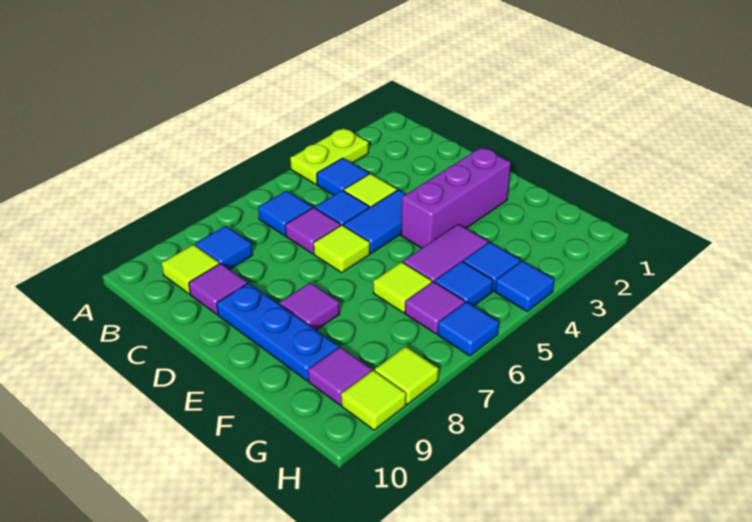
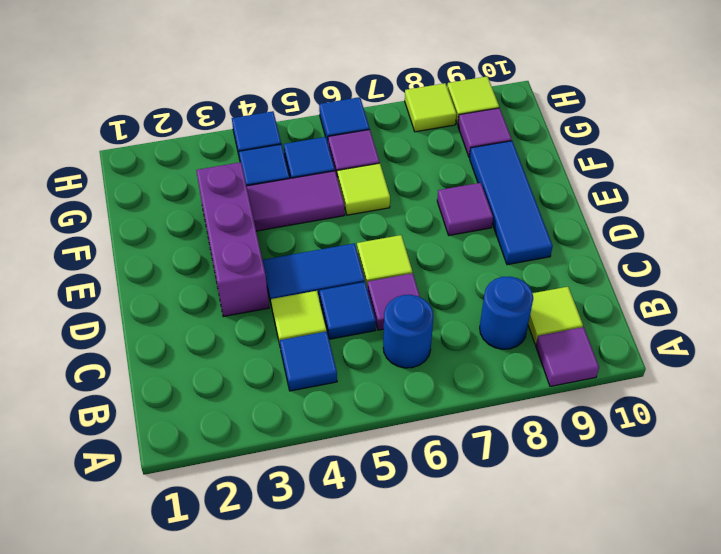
lime plate A3:A4 level 1 -> none
blue tile B6 level 1 -> blue round brick B6 level 1
blue tile B8 level 1 -> blue round brick B8 level 1
purple tile C9 level 1 -> purple tile A9 level 1
blue plate D9:F9 level 1 -> blue tile D9:F9 level 1
purple brick E2:E4 level 1 -> purple brick D3:F3 level 1

